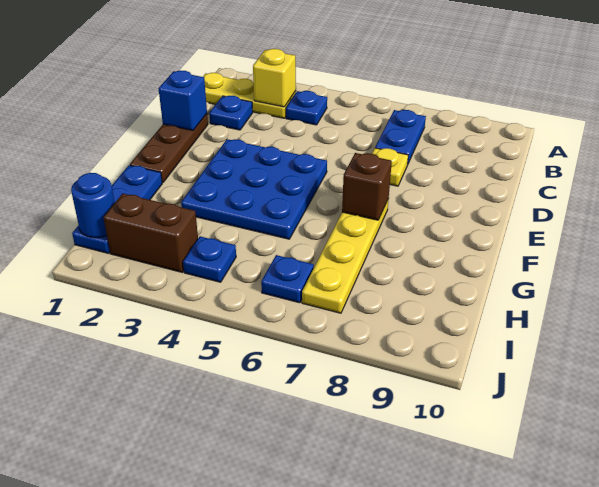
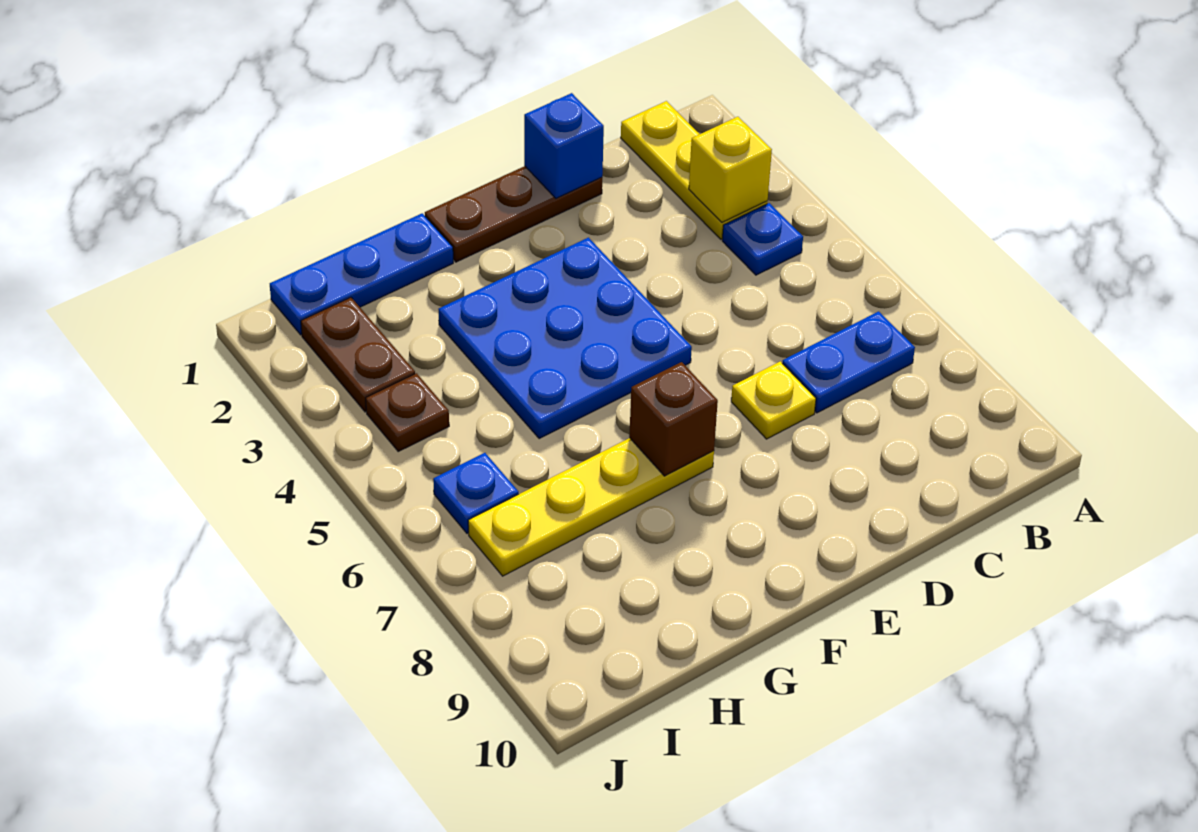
blue plate C2 level 1 -> none
blue round brick I1 level 2 -> none
brown brick I2:I3 level 1 -> brown plate I2:I3 level 1
blue plate I4 level 1 -> brown plate I4 level 1

